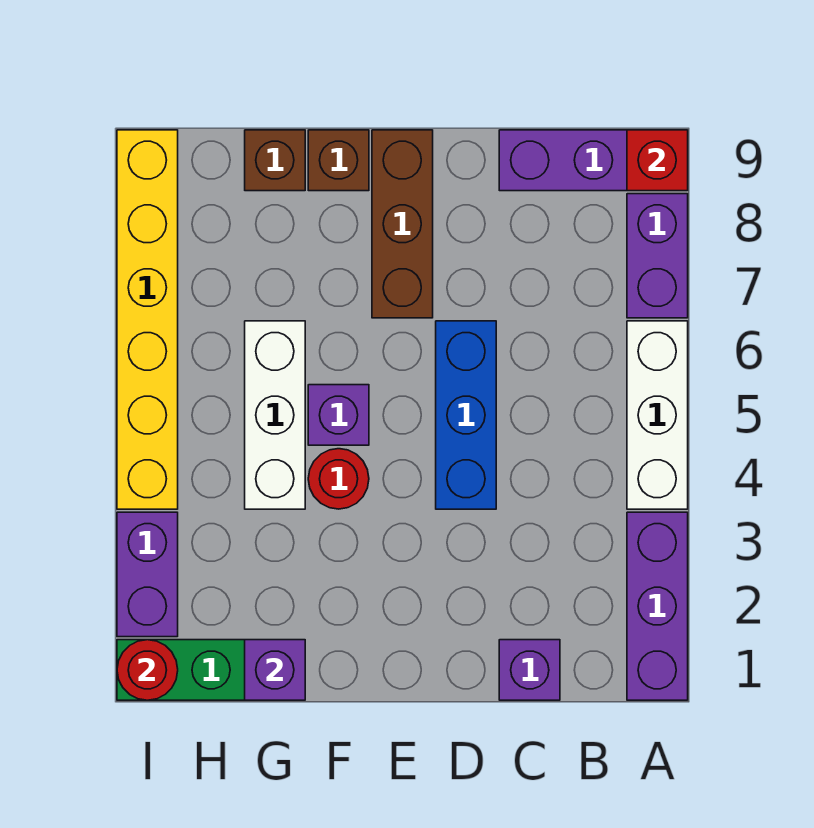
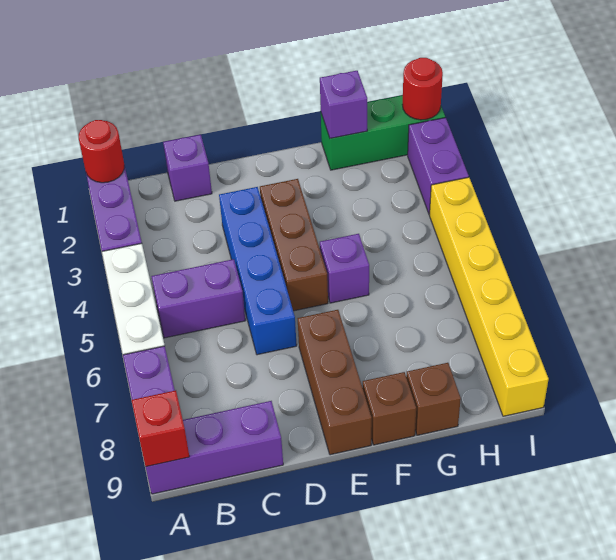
none -> purple brick B5:C5 level 1
blue brick D4:D6 level 1 -> blue brick D3:D6 level 1
none -> brown brick E3:E5 level 1
red round brick F4 level 1 -> red round brick A1 level 2
white brick G4:G6 level 1 -> none

